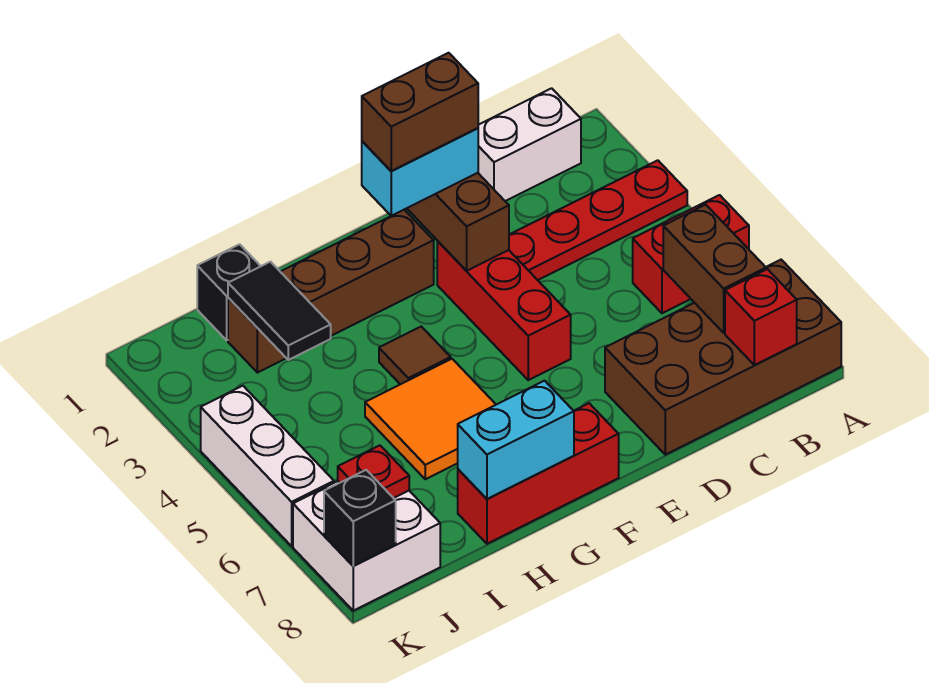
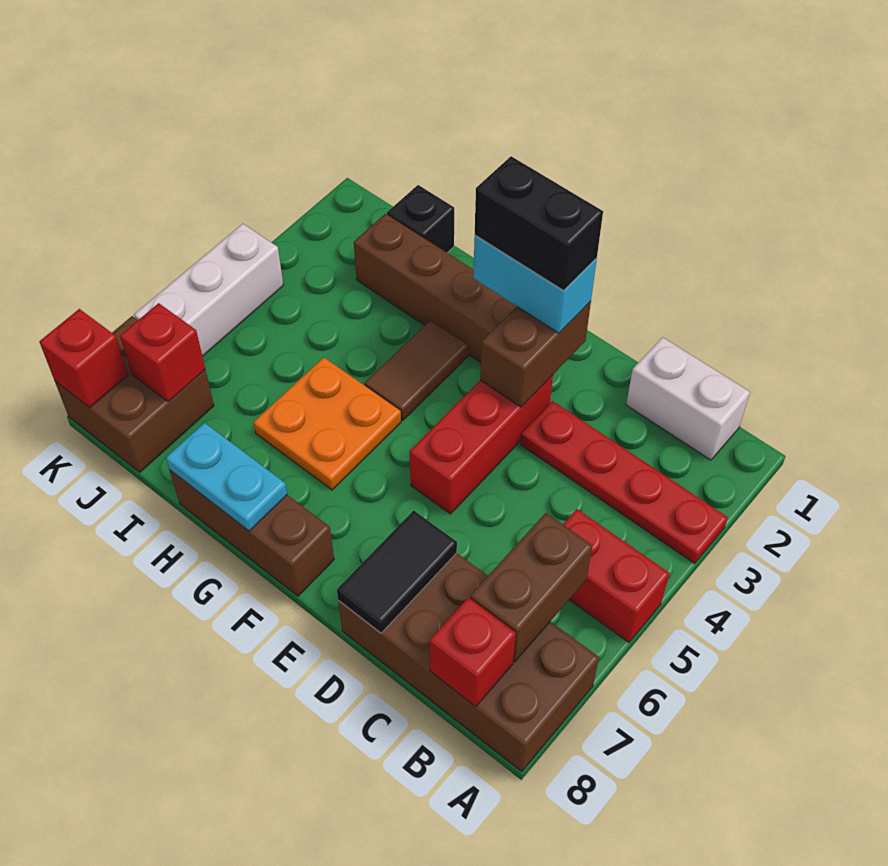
brown brick E2:F2 level 4 -> black brick E2:F2 level 4
red brick F8:H8 level 1 -> brown brick F8:H8 level 1
brown tile G4 level 1 -> brown tile G3:G4 level 1
orange tile G5:H6 level 1 -> orange plate G5:H6 level 1
cyan brick G8:H8 level 2 -> cyan plate G8:H8 level 2
black tile I2:I3 level 2 -> black tile D7:D8 level 2
white brick J7:K8 level 1 -> brown brick J7:K8 level 1
red plate J7 level 2 -> red brick J7 level 2
black brick K8 level 2 -> red brick K8 level 2

